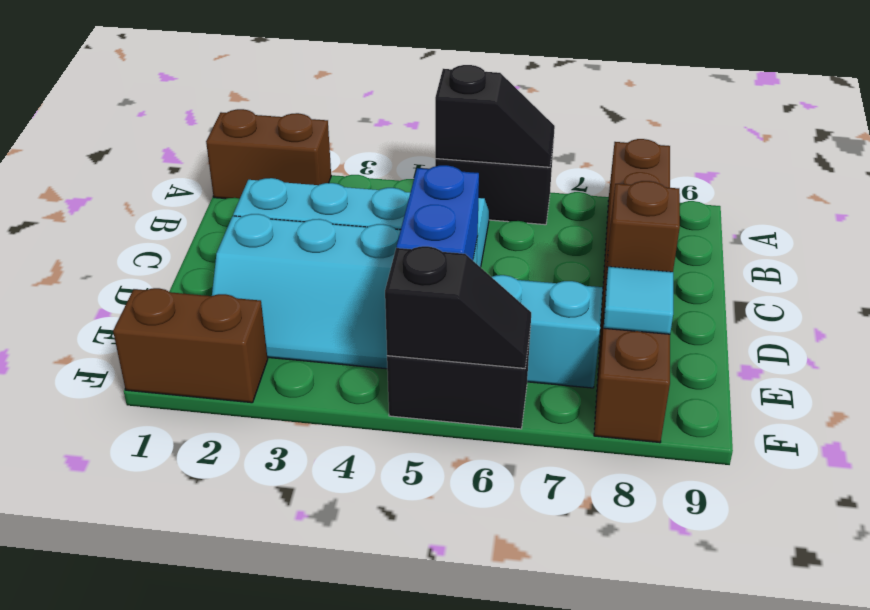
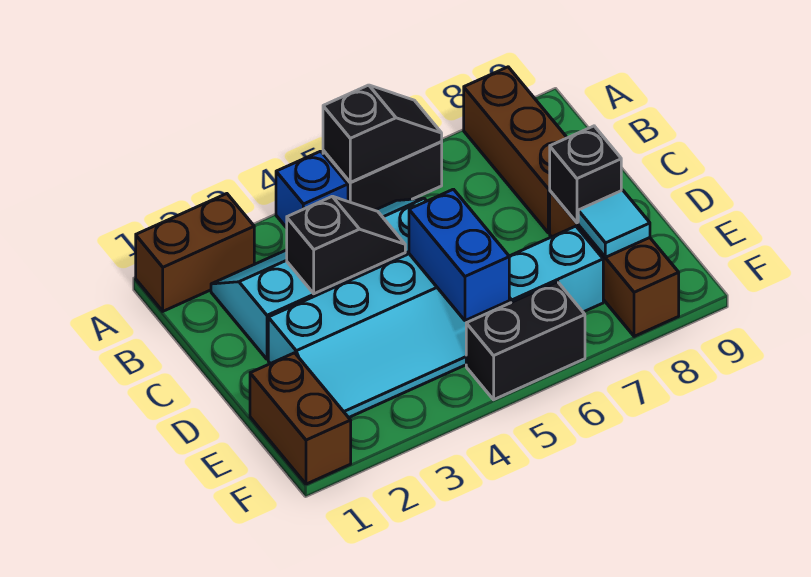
none -> blue brick A4 level 1
brown brick D8 level 2 -> black brick D8 level 2
brown brick F1:F2 level 1 -> brown brick E1:F1 level 1
black slope F5:F6 level 2 top 5 -> black slope C3:C4 level 2 top 3

